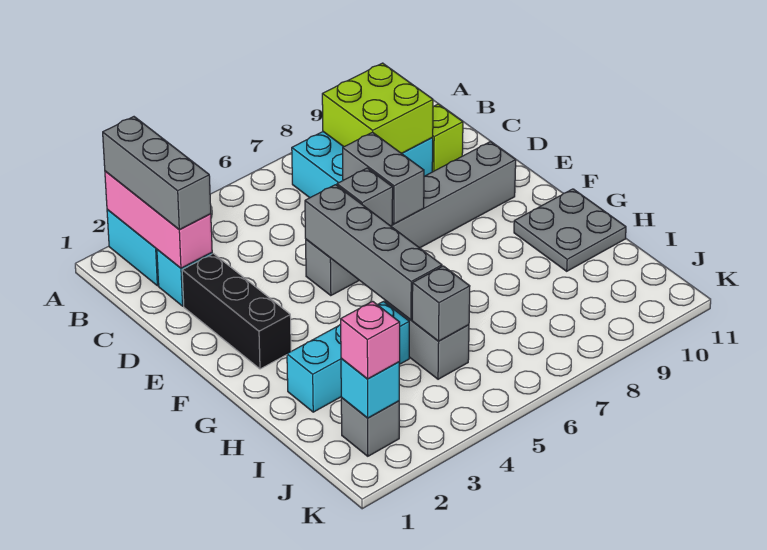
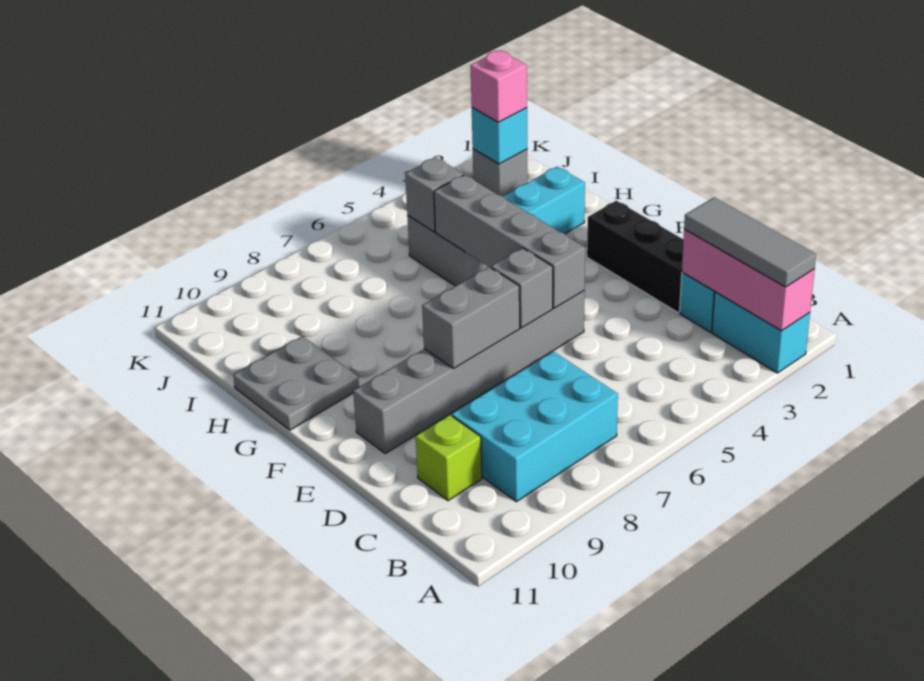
grey brick A2:C2 level 3 -> grey tile A2:C2 level 3
lime brick B8:C9 level 2 -> none
grey brick D7:E7 level 2 -> grey brick E7:E8 level 2

